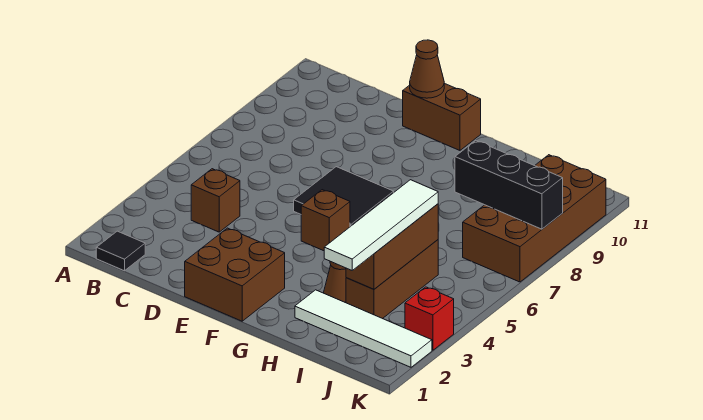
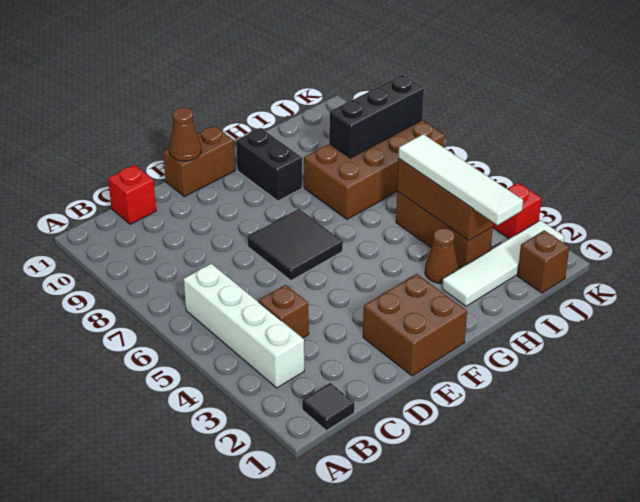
none -> white brick B3:B6 level 1
none -> red brick C11 level 1
brown brick F5 level 1 -> brown brick J1 level 1
none -> black brick G9:G10 level 1
brown brick J7:K10 level 1 -> brown brick H7:K8 level 1

